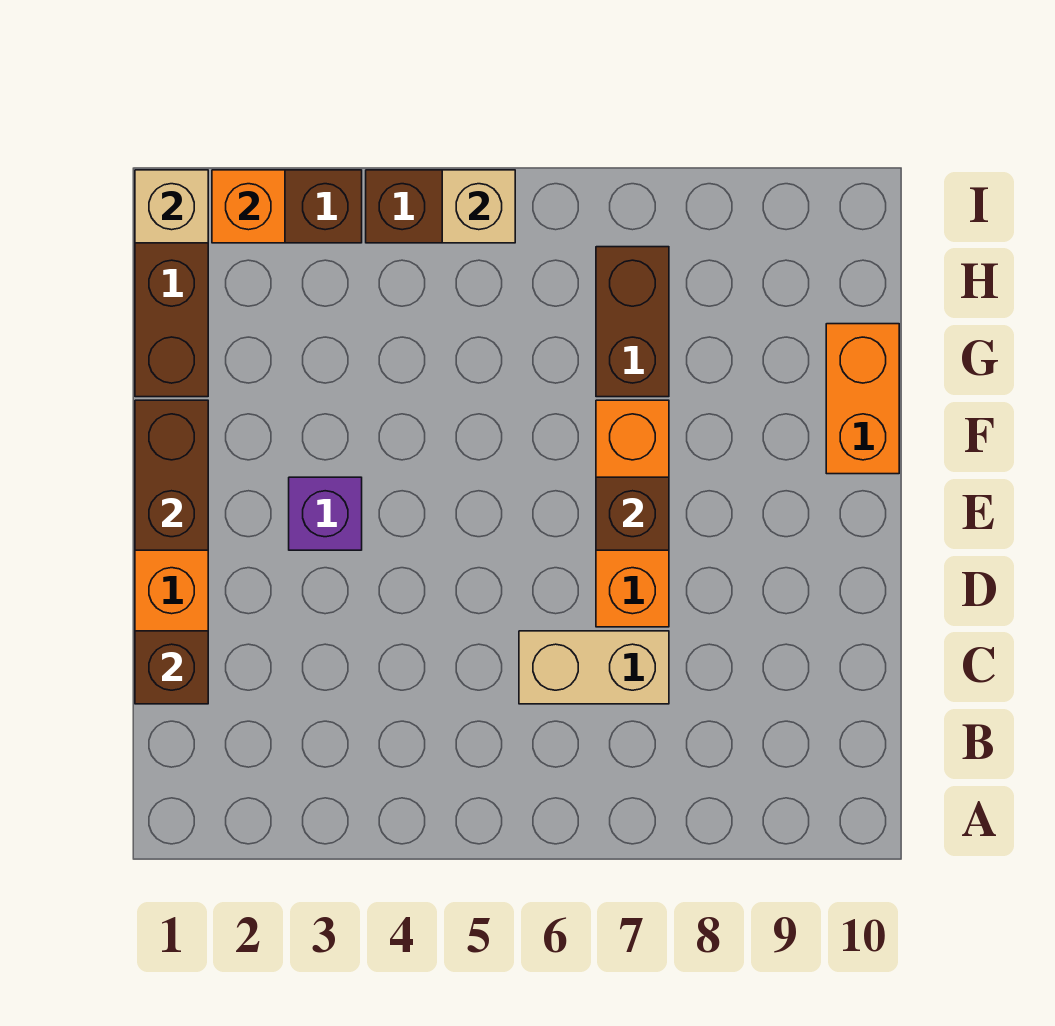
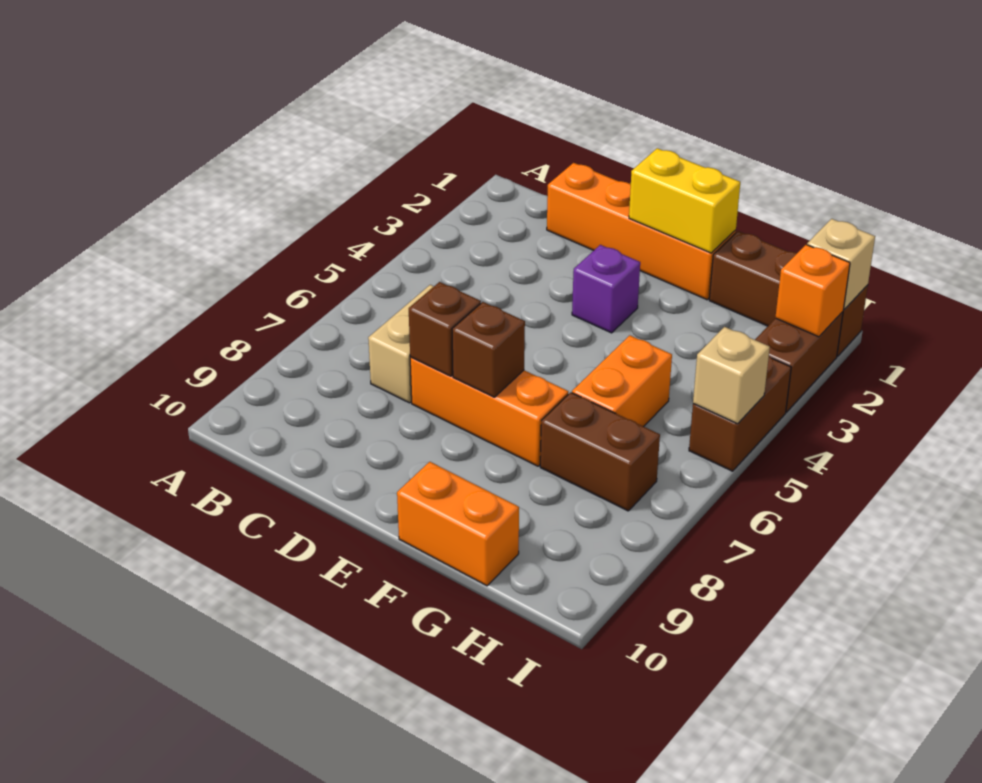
brown brick C1 level 2 -> brown brick D7 level 2
brown brick E1:F1 level 2 -> yellow brick E1:F1 level 2
none -> orange brick G5:G6 level 1

